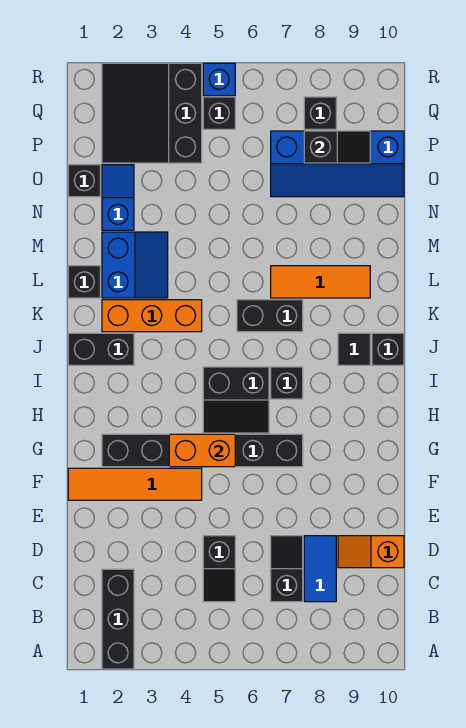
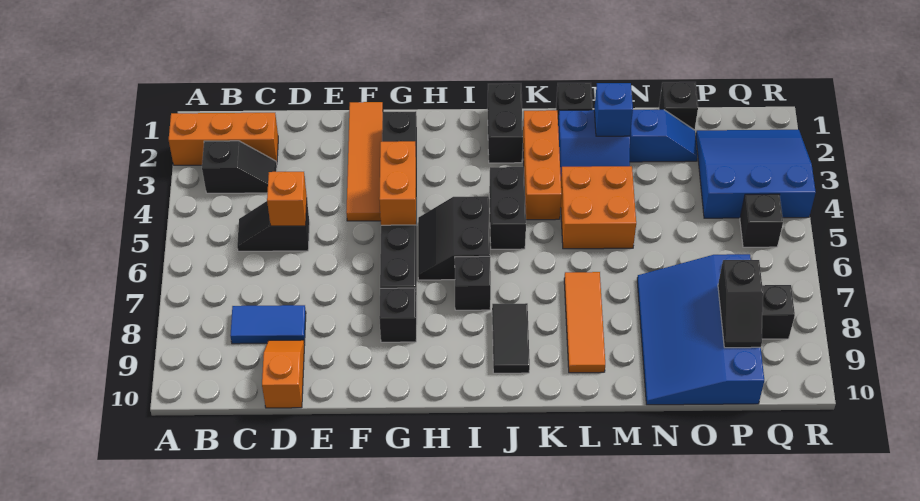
black brick A2:C2 level 1 -> orange brick A2:C2 level 1
black slope C7:D7 level 1 top C -> black slope B3:C3 level 1 top B
none -> orange brick D5 level 2
black tile J9 level 1 -> black tile J8:J9 level 1
black brick J10 level 1 -> black brick G8 level 1
black brick K6:K7 level 1 -> black brick J4:J5 level 1
none -> orange brick L4:M5 level 1
blue slope O7:P10 level 1 top P -> blue slope N7:P10 level 1 top P
black slope P2:R4 level 1 top 4 -> blue slope P2:R4 level 1 top 4
blue brick R5 level 1 -> blue brick M2 level 2

